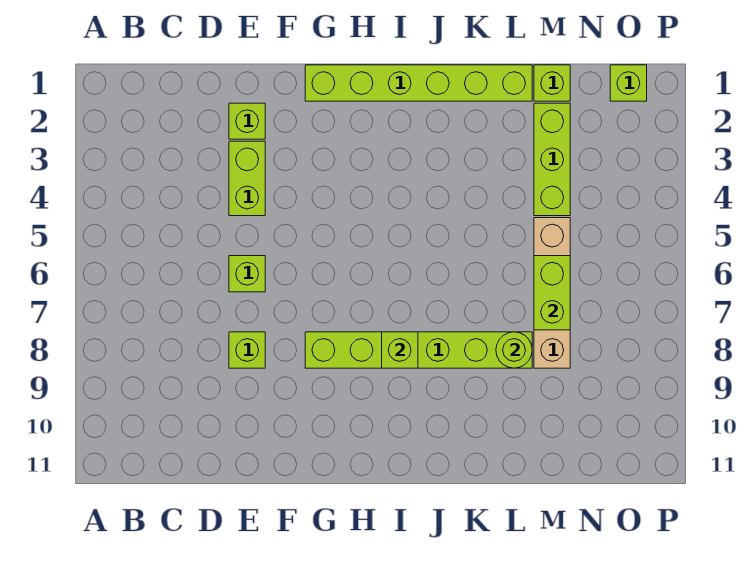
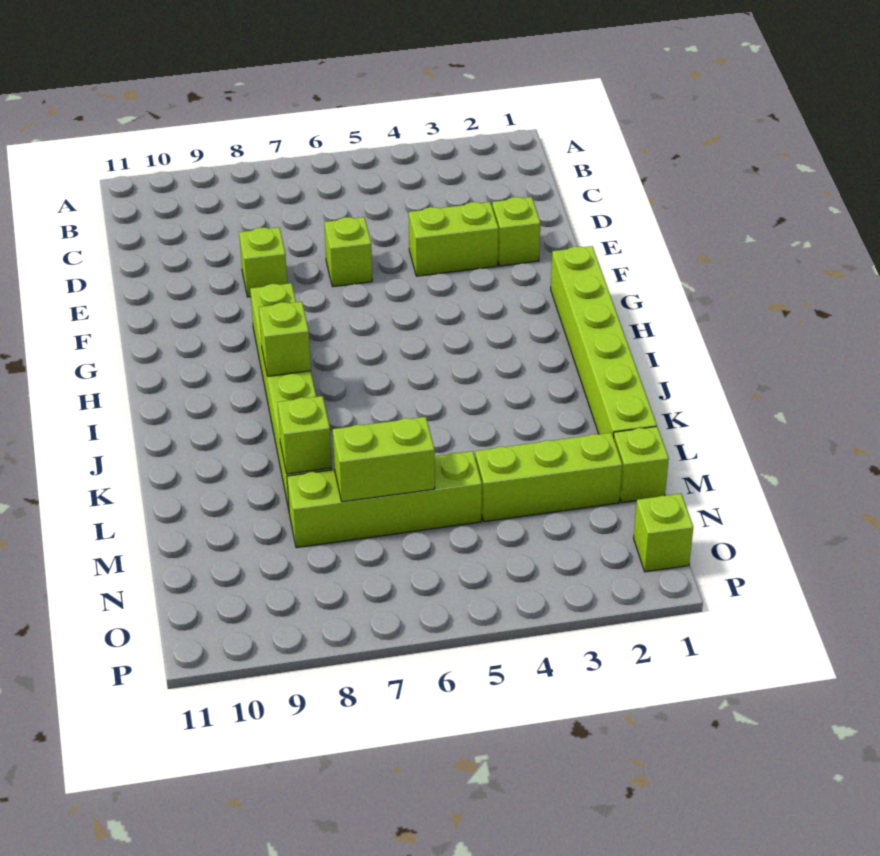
lime round brick L8 level 2 -> lime brick L8 level 2
tan brick M5:M8 level 1 -> lime brick M5:M8 level 1

